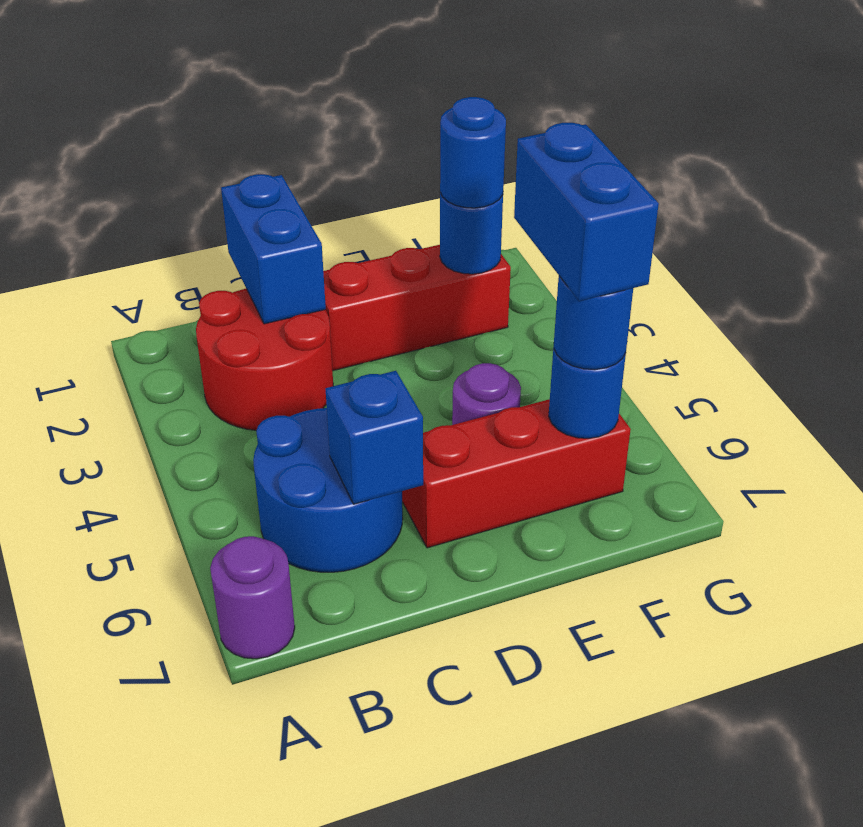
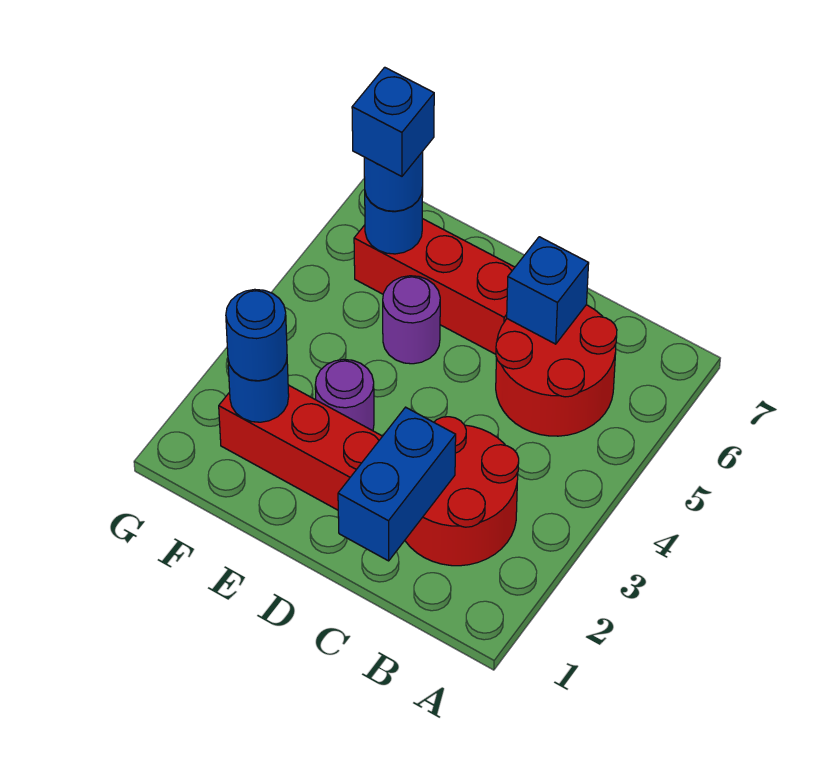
purple round brick A7 level 1 -> purple round brick E3 level 1
blue round brick B5:C6 level 1 -> red round brick B5:C6 level 1
blue brick F5:F6 level 4 -> blue brick F6 level 4

